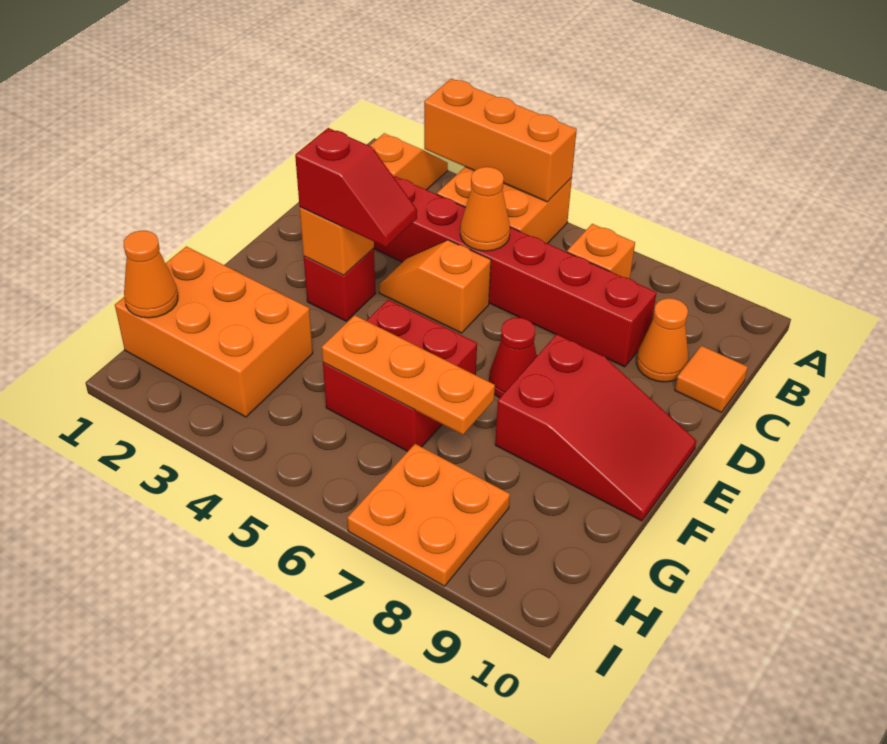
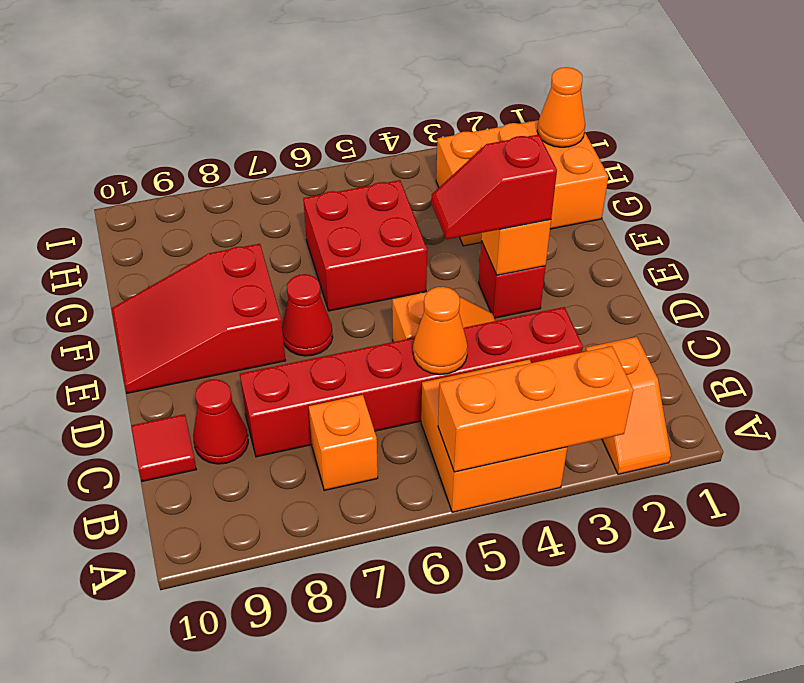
orange cone C9 level 1 -> red cone C9 level 1
orange tile C10 level 1 -> red tile C10 level 1
orange plate G5:G7 level 2 -> none
orange plate H7:I8 level 1 -> none

